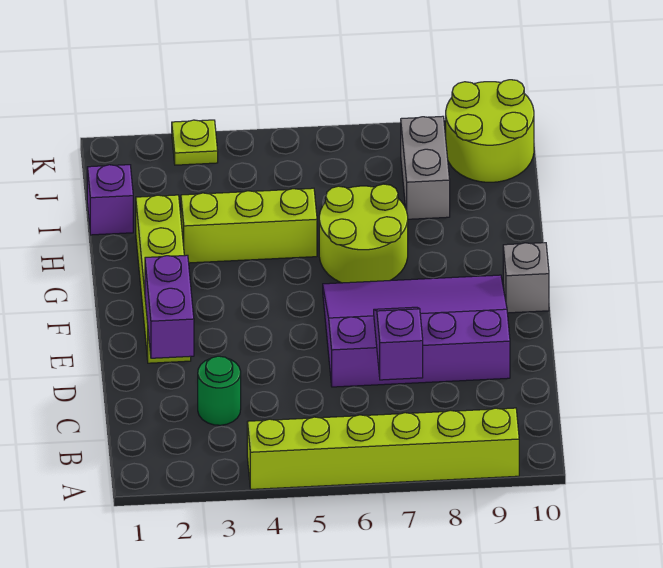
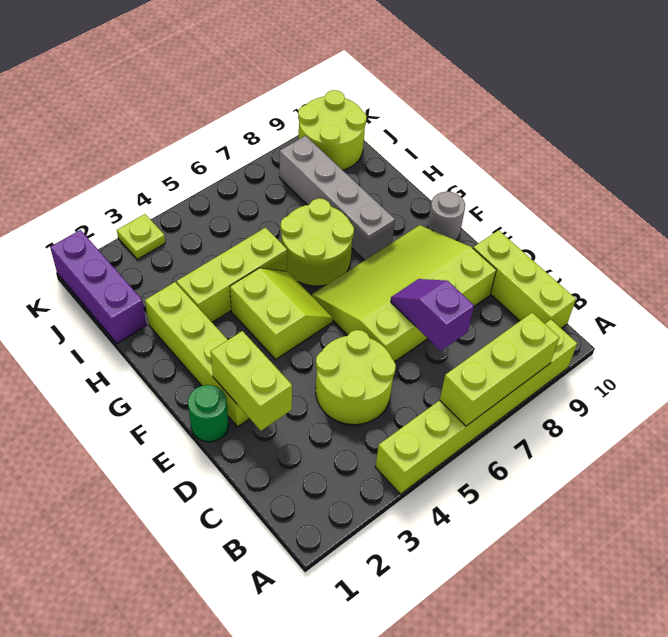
none -> lime brick A6:A8 level 2
none -> lime brick B10:D10 level 1
green round brick C3 level 1 -> green round brick E1 level 1
none -> lime round brick C4:D5 level 1
purple brick D2:E2 level 2 -> lime brick D2:E2 level 2
purple slope D6:F9 level 1 top D -> lime slope D6:F9 level 1 top D
none -> lime slope F4:G5 level 1 top 4
grey brick F10 level 1 -> grey round brick F10 level 1
purple brick I1 level 1 -> purple brick I1:K1 level 1
grey brick I8:J8 level 1 -> grey brick G8:J8 level 1

